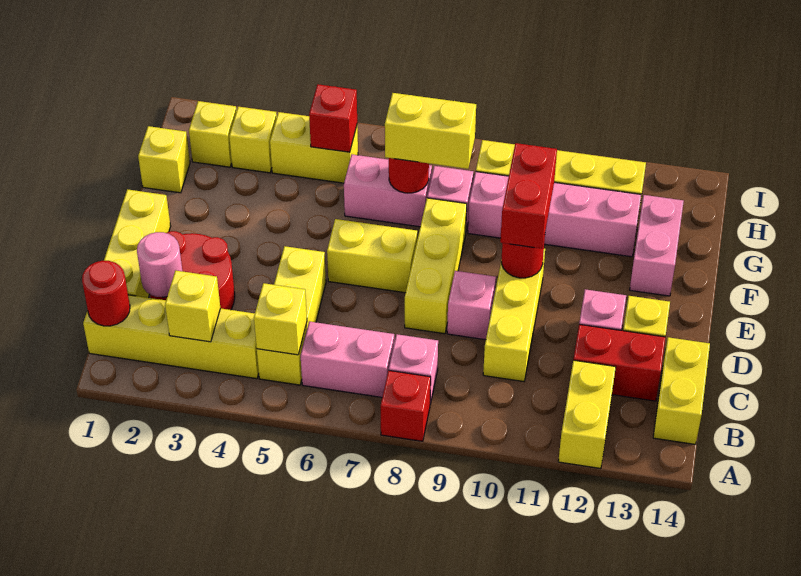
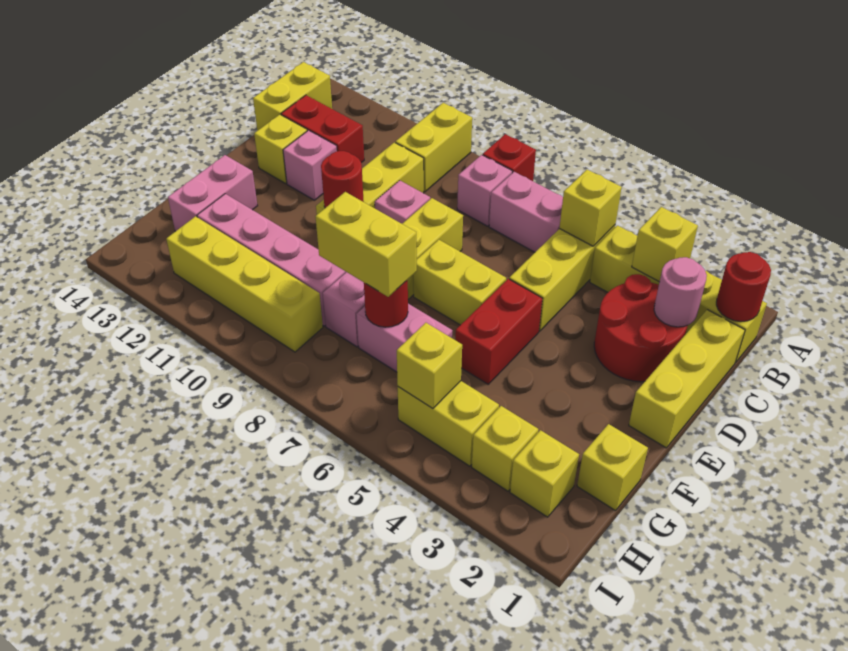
yellow brick A12:B12 level 1 -> yellow brick A10:B10 level 1
red brick E10:F10 level 3 -> red brick E5:F5 level 1
red brick H5 level 2 -> yellow brick H5 level 2

